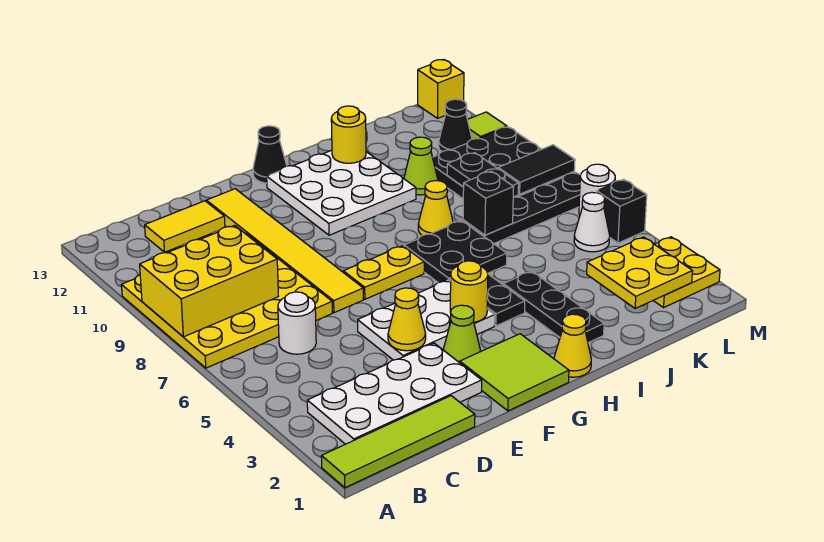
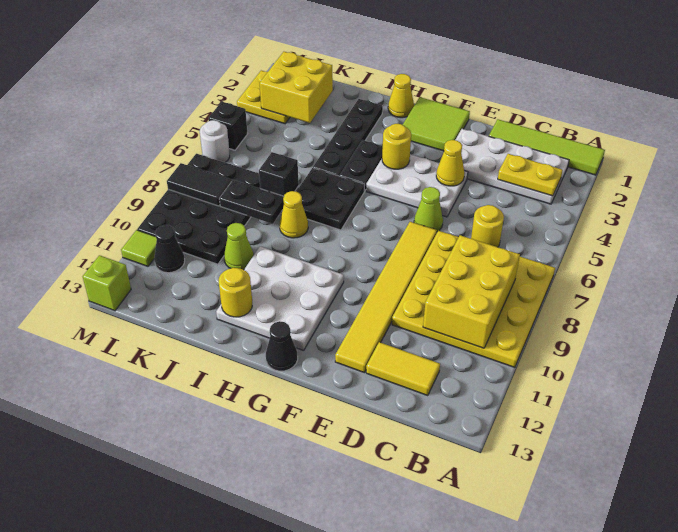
yellow brick A8:C9 level 2 -> yellow brick B8:C10 level 2
white round brick C6 level 1 -> yellow round brick C6 level 1
lime cone F3 level 1 -> lime cone E6 level 1
yellow plate F7:G7 level 1 -> yellow plate B3:C3 level 2
black plate I2:I4 level 1 -> black plate I2:I5 level 1
yellow plate K2:L3 level 2 -> yellow brick K2:L3 level 2
black plate K8:K9 level 2 -> black plate J8:K8 level 2
white cone L5 level 1 -> none
yellow brick M13 level 1 -> lime brick M13 level 1

